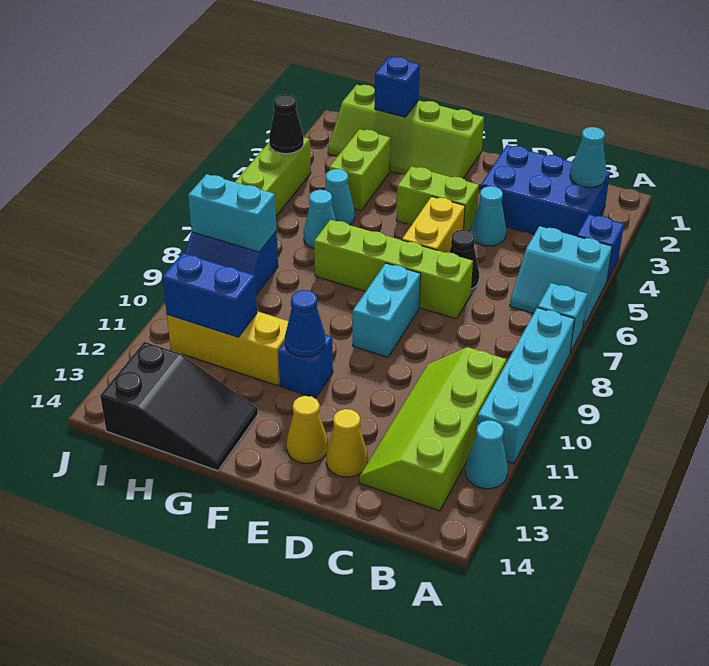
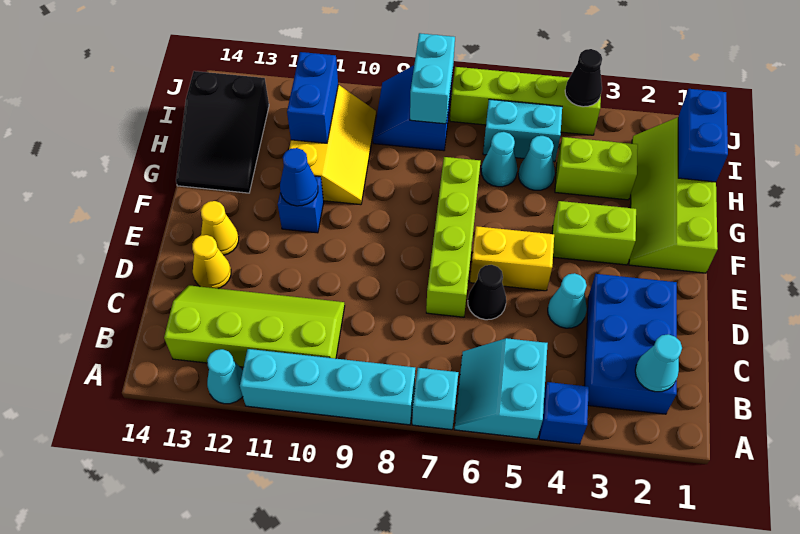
lime brick E4:F4 level 1 -> lime brick F3:F4 level 1
cyan brick E8:E9 level 1 -> cyan brick I5:I6 level 1
blue brick H1 level 2 -> blue brick H1:I1 level 2

